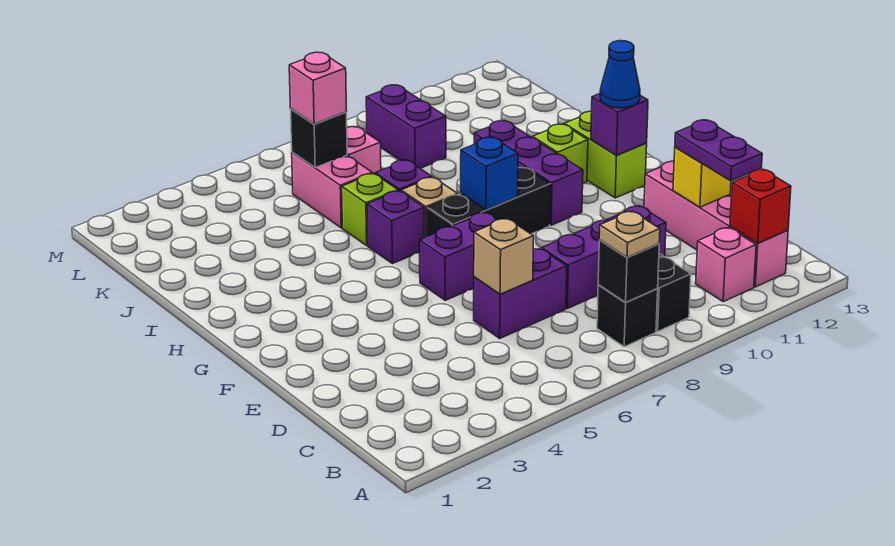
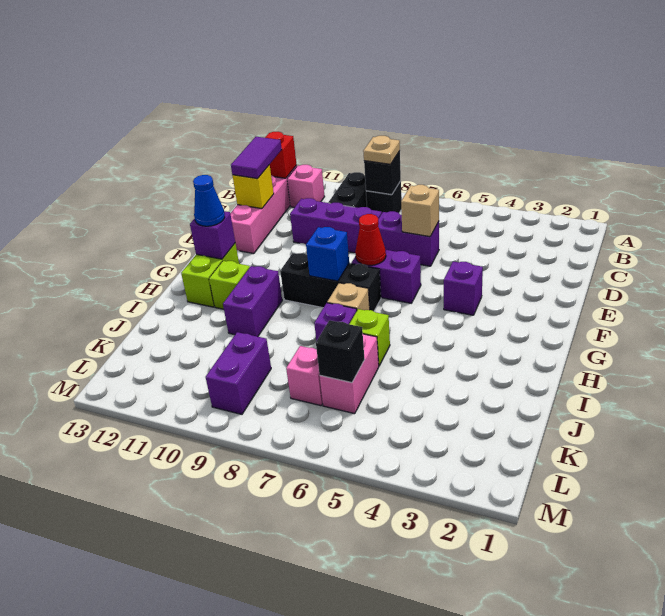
purple plate C12:D12 level 3 -> purple tile C12:D12 level 3
none -> red cone F7 level 2
purple brick G10:I10 level 1 -> purple brick H10:I10 level 1
purple brick H6 level 1 -> purple brick F4 level 1
pink brick K6 level 3 -> none

